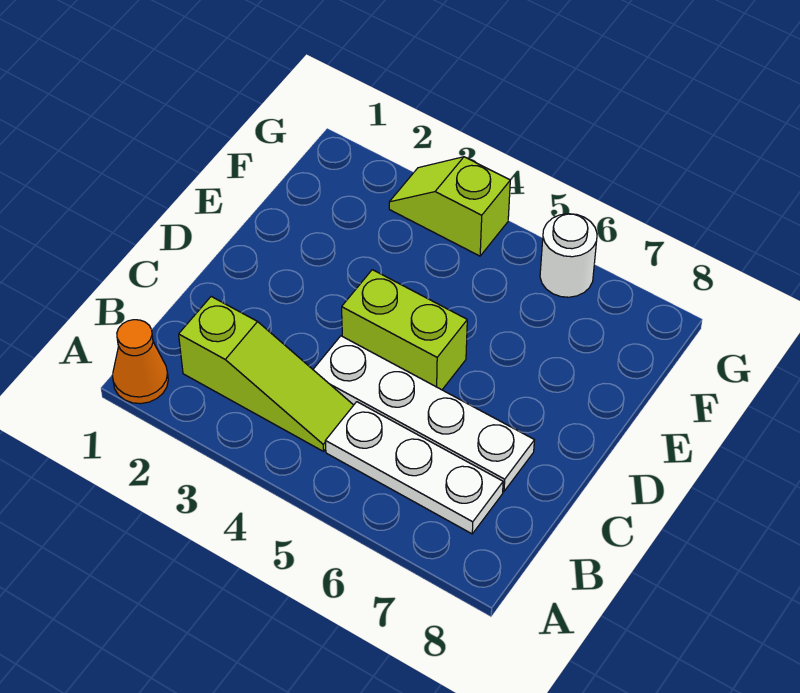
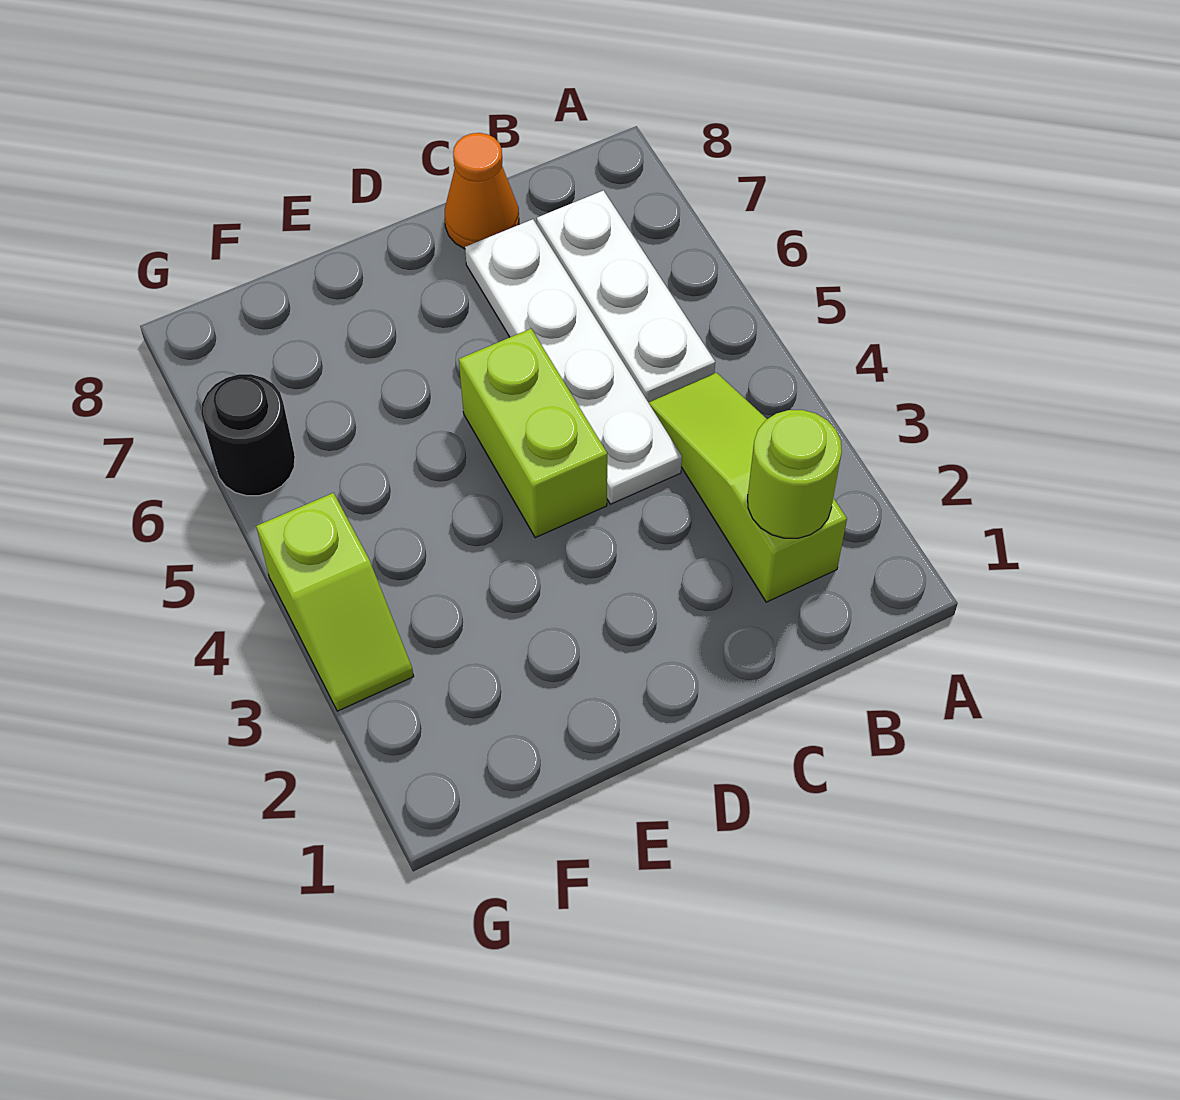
orange cone A1 level 1 -> orange cone C8 level 1
none -> lime round brick B2 level 2
white round brick G6 level 1 -> black round brick G6 level 1

